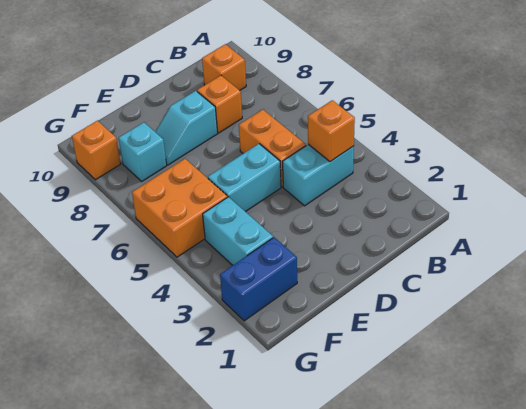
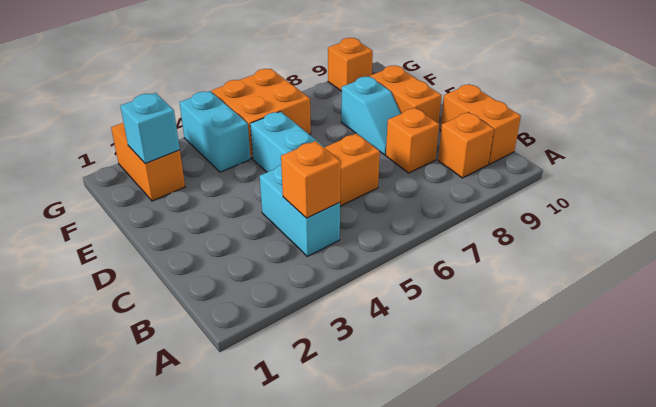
none -> orange brick B10:C10 level 1
cyan slope D8:E8 level 1 top D -> cyan slope D8:E8 level 1 top E
none -> orange brick D9:E9 level 1
blue brick F2:G2 level 1 -> orange brick F2:G2 level 1
cyan brick F3:F4 level 1 -> cyan brick F4:G4 level 1
cyan brick F8 level 1 -> cyan brick F2 level 2

